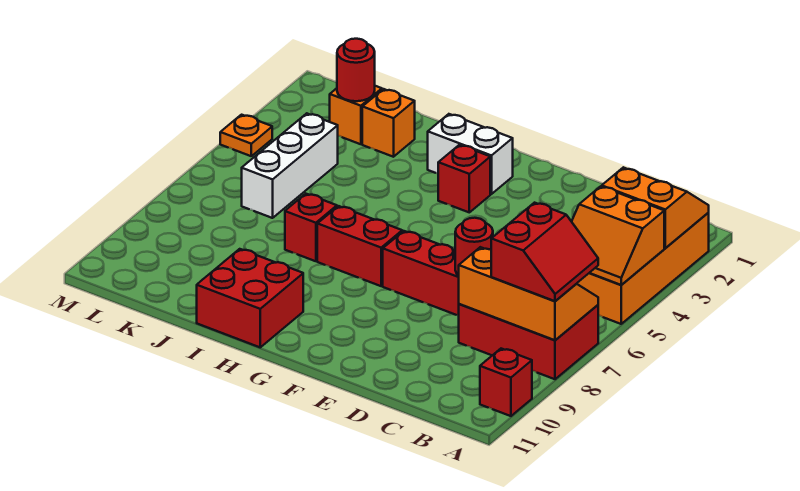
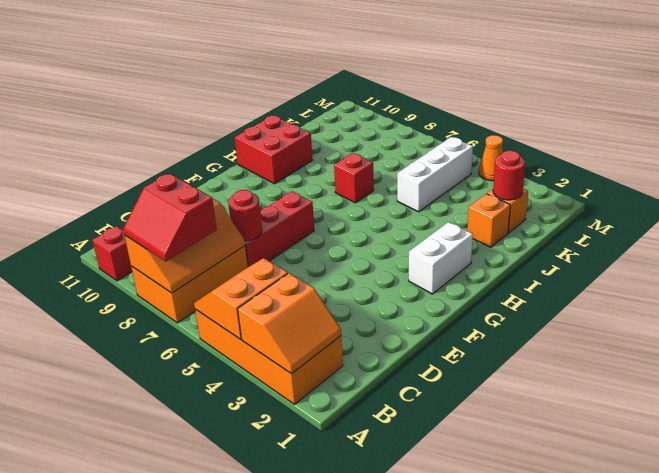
red brick A7:C8 level 1 -> orange brick A7:C8 level 1
red brick G3 level 1 -> none
red brick G7:H7 level 1 -> none
white brick K4:K6 level 1 -> white brick J5:L5 level 1
orange plate M4 level 1 -> orange cone M4 level 1

